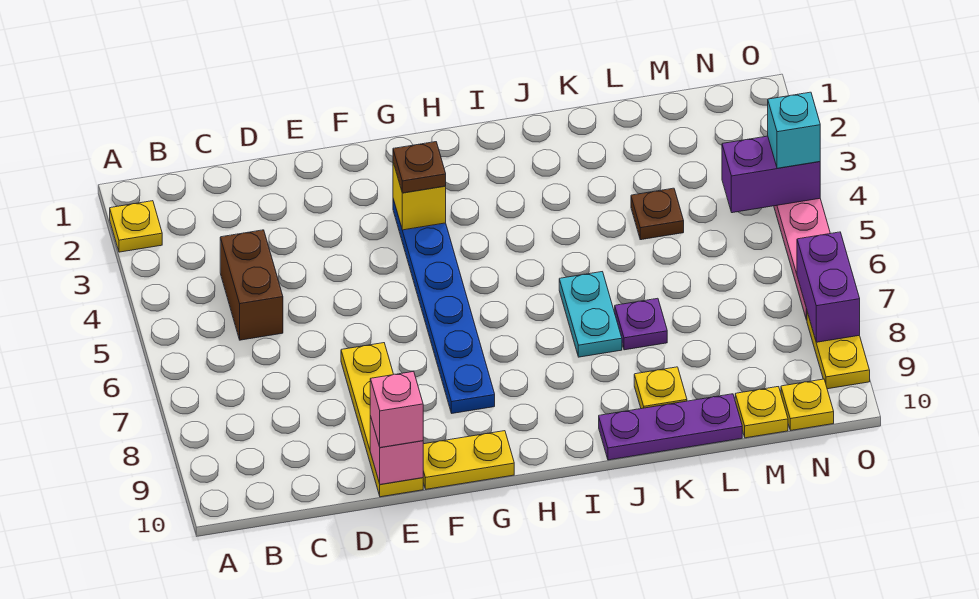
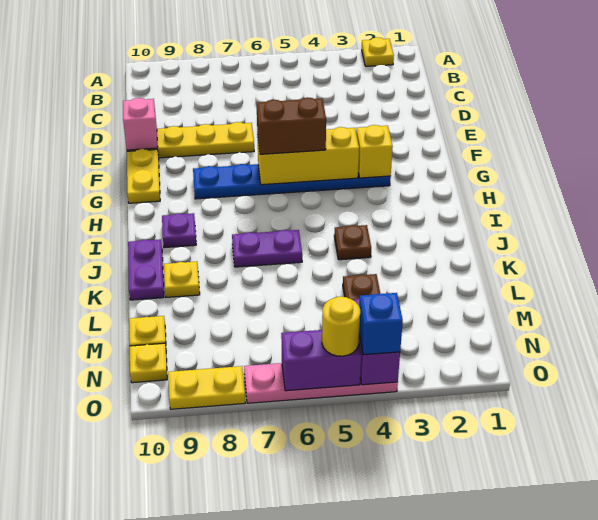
brown brick C4:C5 level 1 -> brown brick G5:G6 level 3
pink brick E10 level 3 -> none
brown plate G3 level 3 -> brown plate J4 level 1
none -> yellow brick G4:G6 level 2
cyan plate J6:J7 level 1 -> purple plate J6:J7 level 1
purple plate J10:L10 level 1 -> purple plate J10:K10 level 1
purple plate K7 level 1 -> purple plate I9 level 1
cyan brick O4 level 3 -> blue brick O4 level 3
none -> yellow round brick O5 level 3
purple brick O7:O8 level 2 -> purple brick O5:O6 level 2

